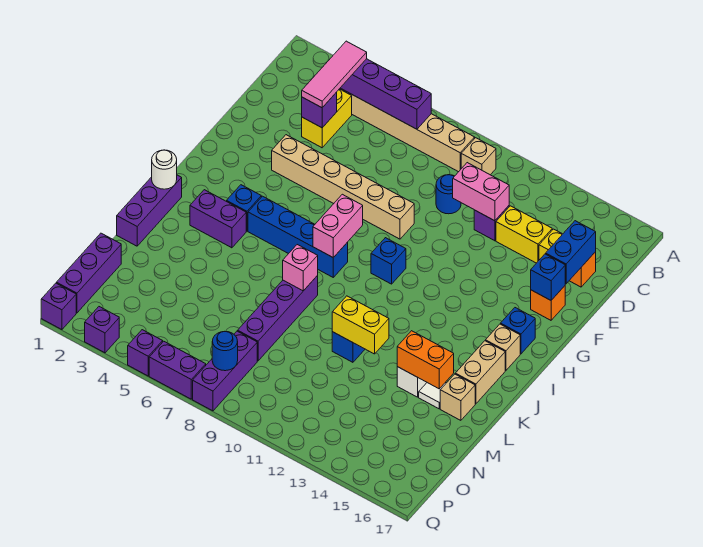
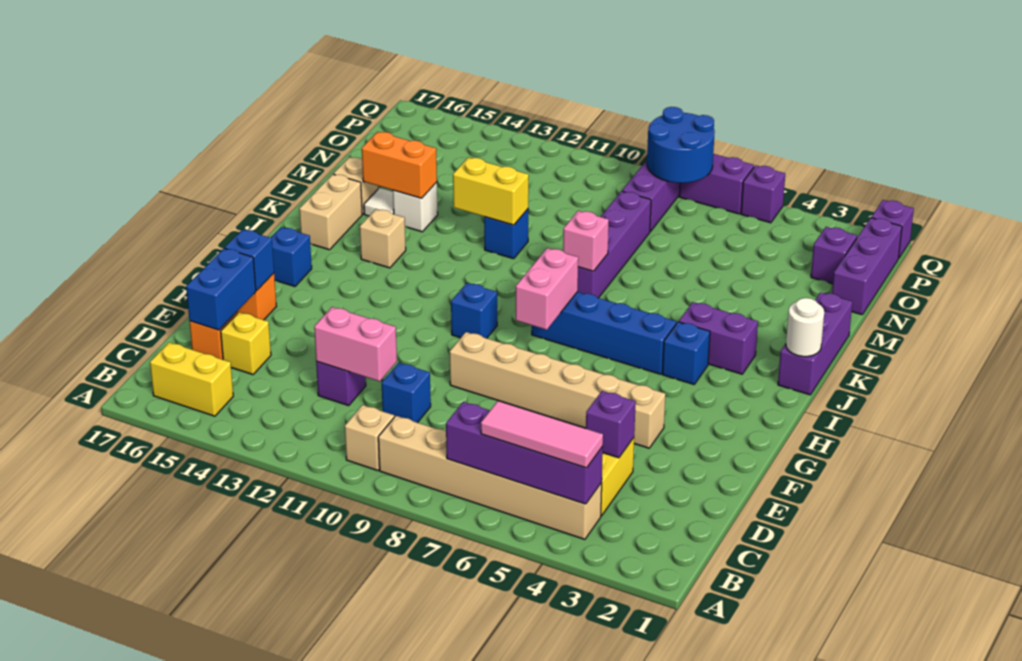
pink tile B4:D4 level 3 -> pink tile B4:B6 level 3
blue round brick D10 level 1 -> blue brick D10 level 1
yellow brick D13:D14 level 1 -> yellow brick B15:B16 level 1
tan brick I16 level 1 -> tan brick J14 level 1
blue round brick P8 level 2 -> blue round brick P7:Q8 level 2
purple brick Q3 level 1 -> purple brick O2 level 1

